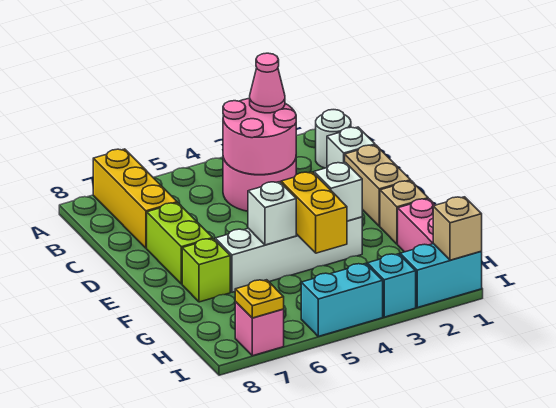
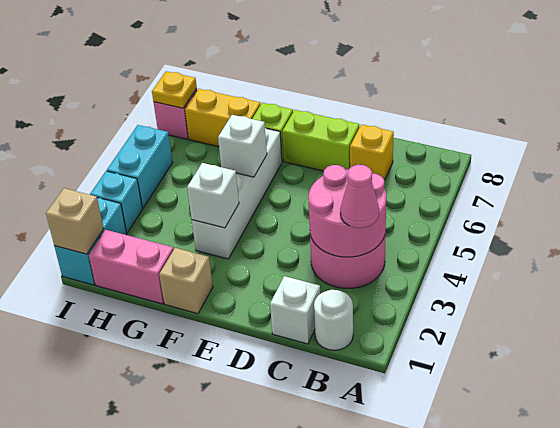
yellow brick A7:C7 level 1 -> yellow brick C7 level 1
tan brick D1:E1 level 1 -> none
yellow brick F4:G4 level 2 -> yellow brick G7:H7 level 1

